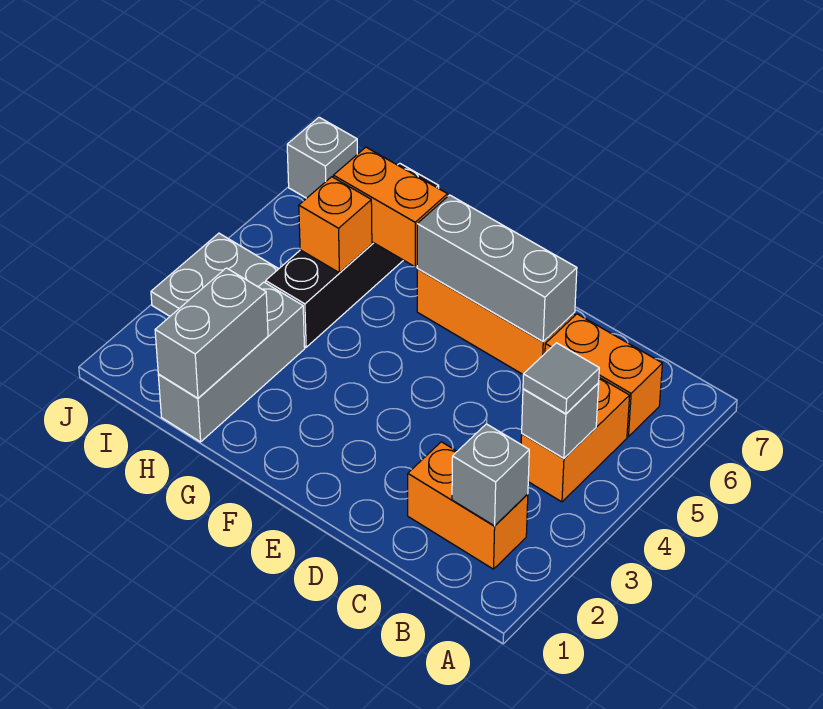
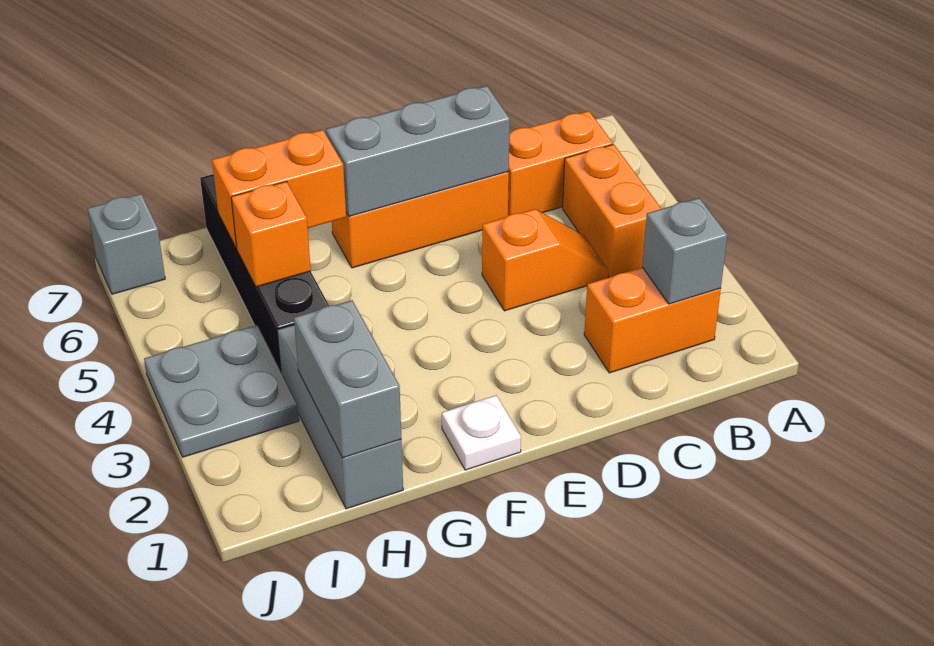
grey brick B4 level 2 -> none
grey tile B4 level 3 -> none
none -> orange slope C4:D4 level 1 top D
none -> white plate F1 level 1

